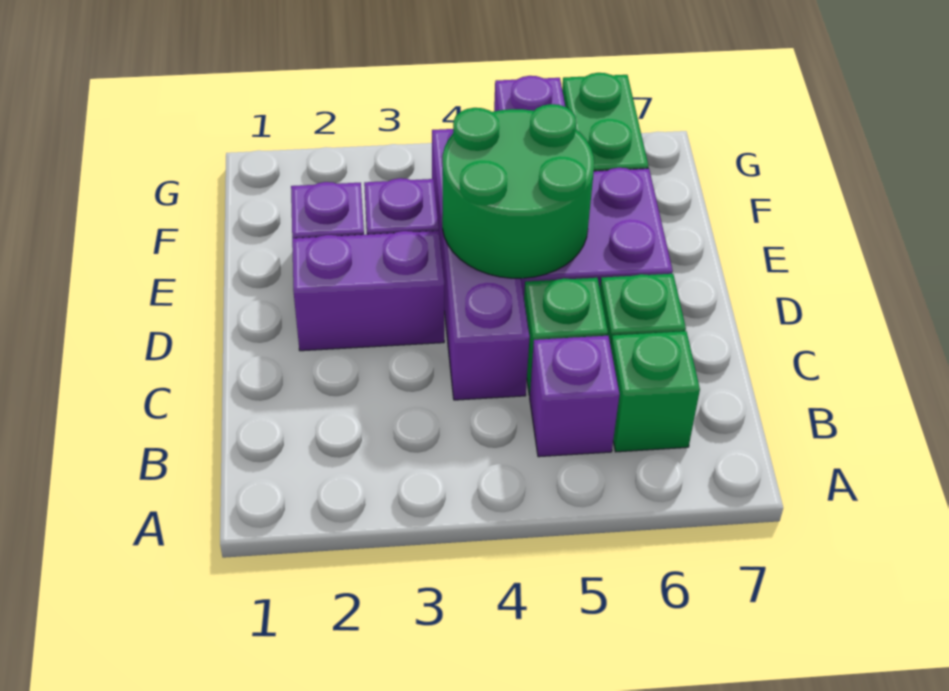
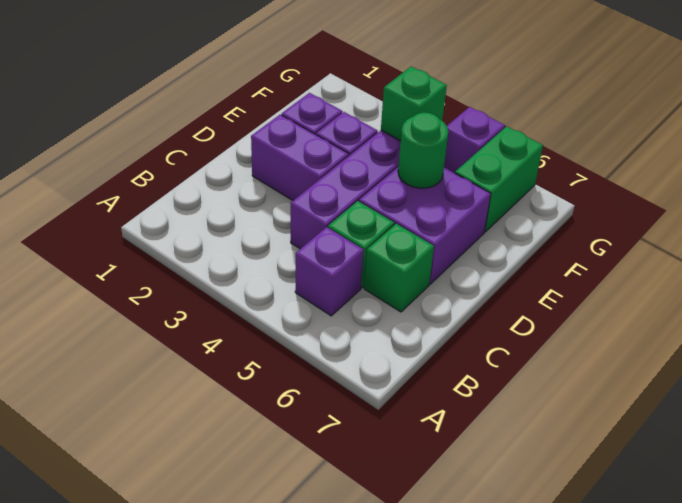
green brick B6 level 1 -> green brick F4 level 2
green round brick D4:E5 level 2 -> green round brick E5 level 2

